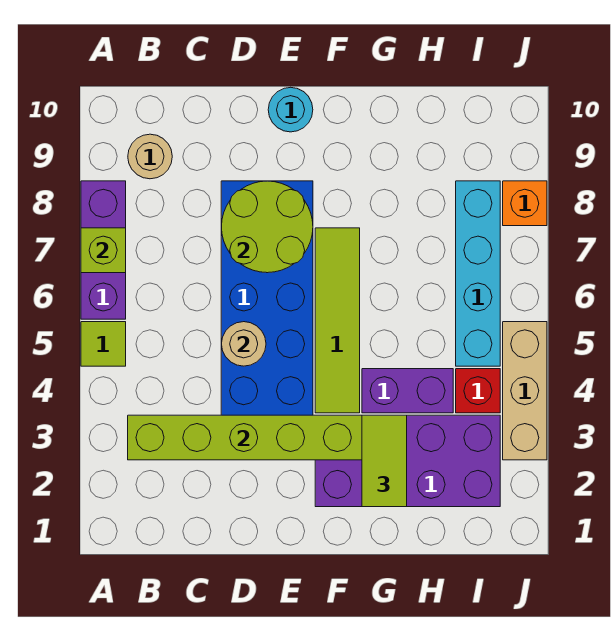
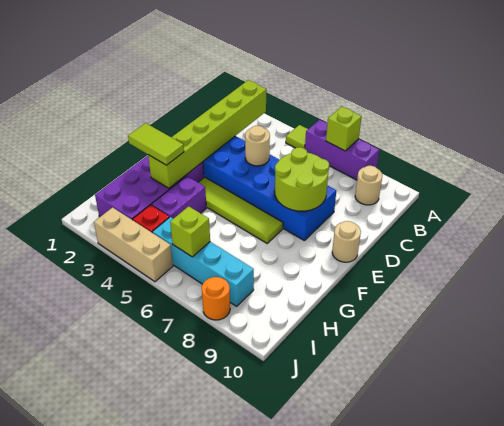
cyan round brick E10 level 1 -> tan round brick E10 level 1
none -> lime brick I6 level 2
orange brick J8 level 1 -> orange round brick J8 level 1

